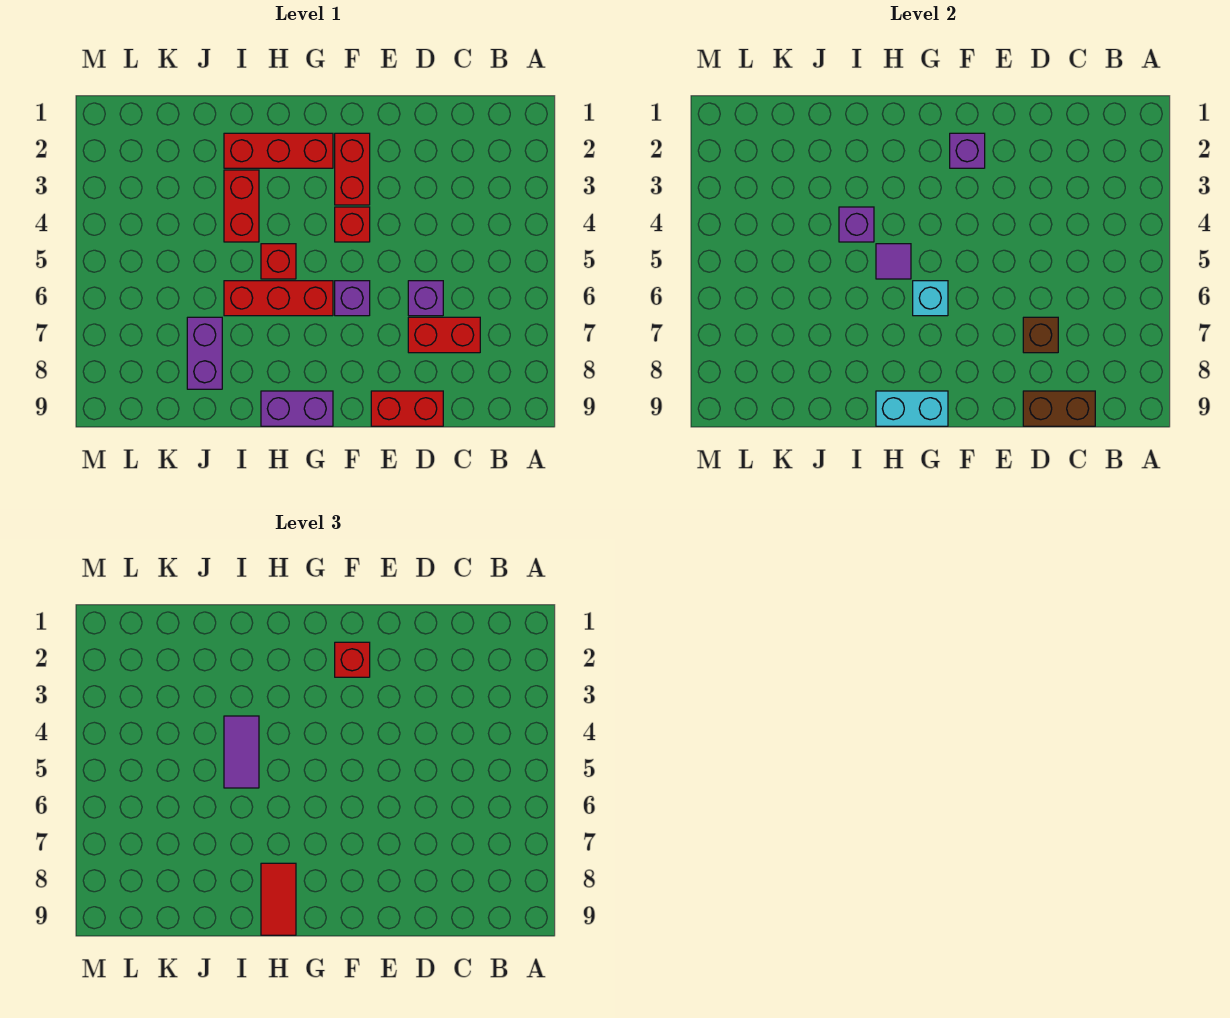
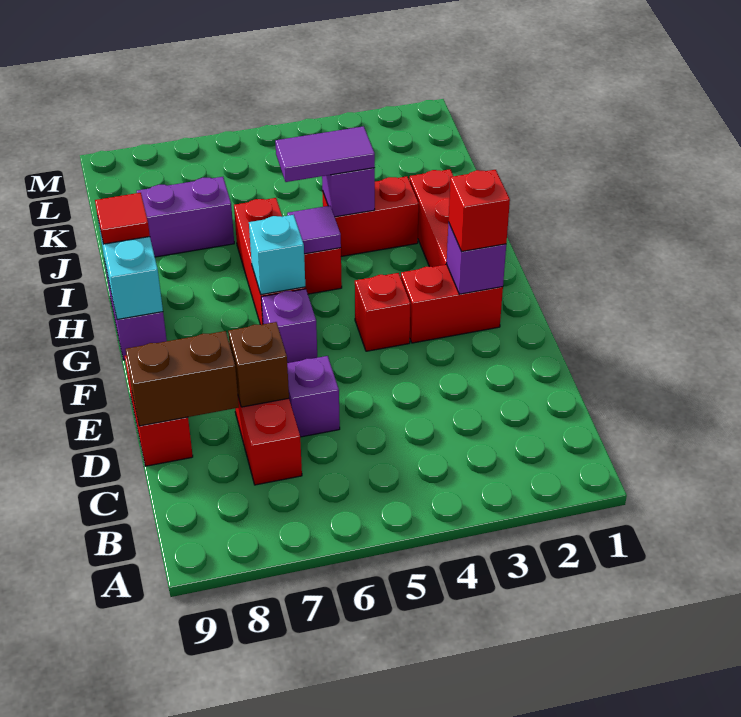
brown brick C9:D9 level 2 -> brown brick D8:D9 level 2
red tile H8:H9 level 3 -> red tile H9 level 3

